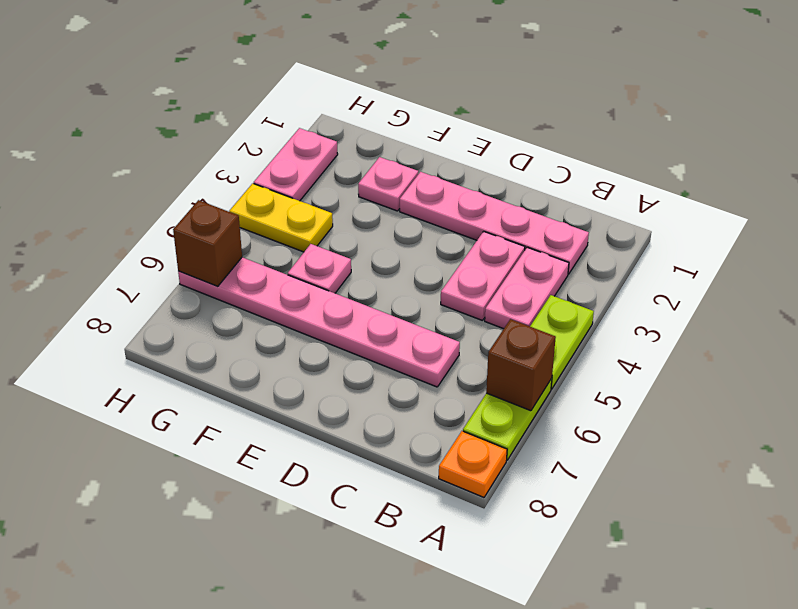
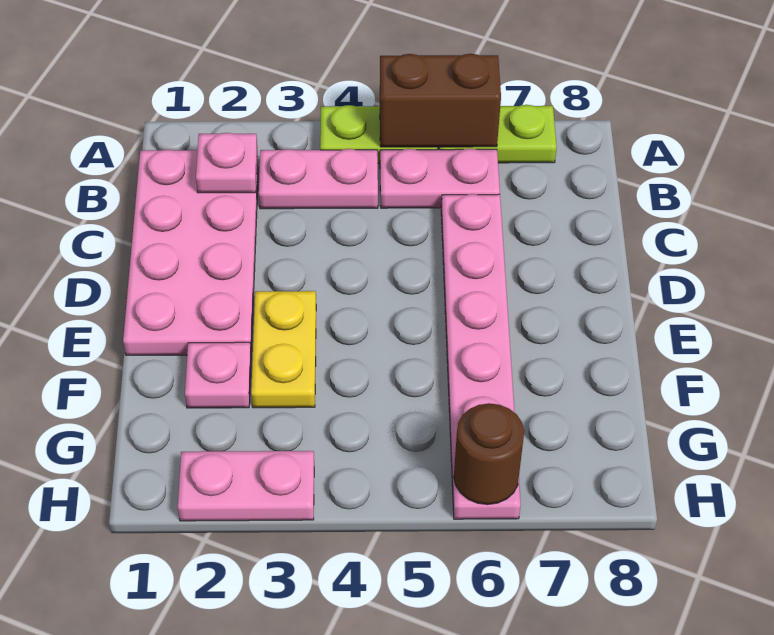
brown brick A6 level 2 -> brown brick A5:A6 level 2
orange plate A8 level 1 -> none
pink plate B2:E2 level 1 -> pink plate B1:E2 level 1
pink plate C3:C4 level 1 -> pink plate B5:B6 level 1
pink plate F5 level 1 -> pink plate B2 level 2
yellow plate G4:H4 level 1 -> yellow plate E3:F3 level 1
brown brick H6 level 2 -> brown round brick H6 level 2

